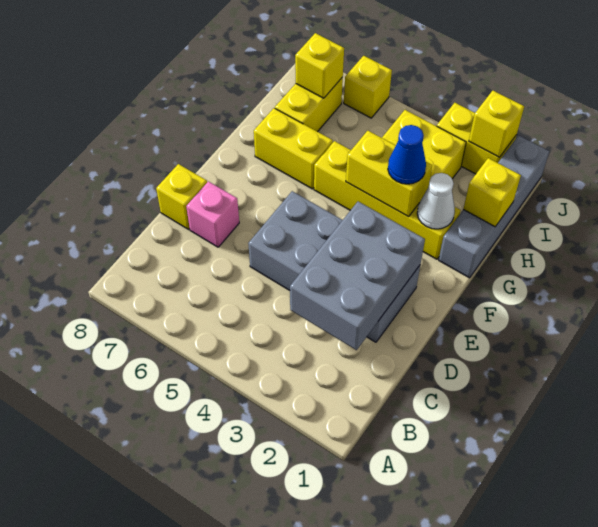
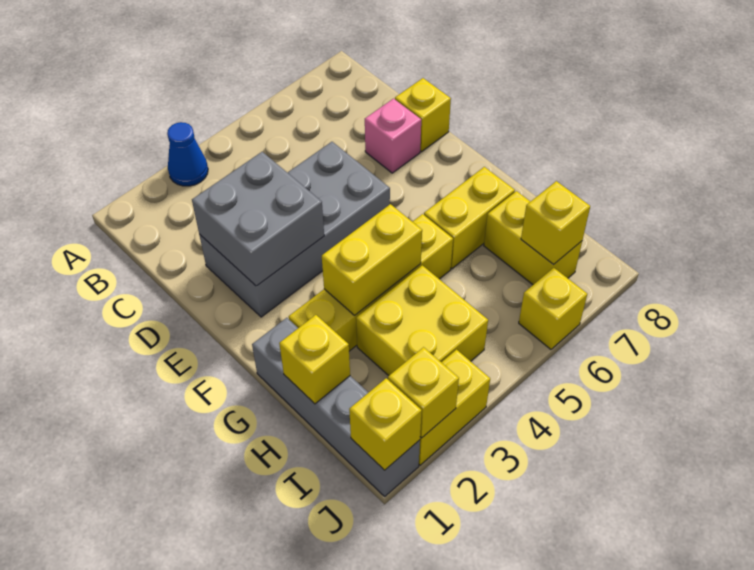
grey brick C2:E3 level 2 -> grey brick D2:E3 level 2
white cone G2 level 2 -> none
blue cone G3 level 3 -> blue cone A3 level 1
none -> yellow brick J1 level 2

